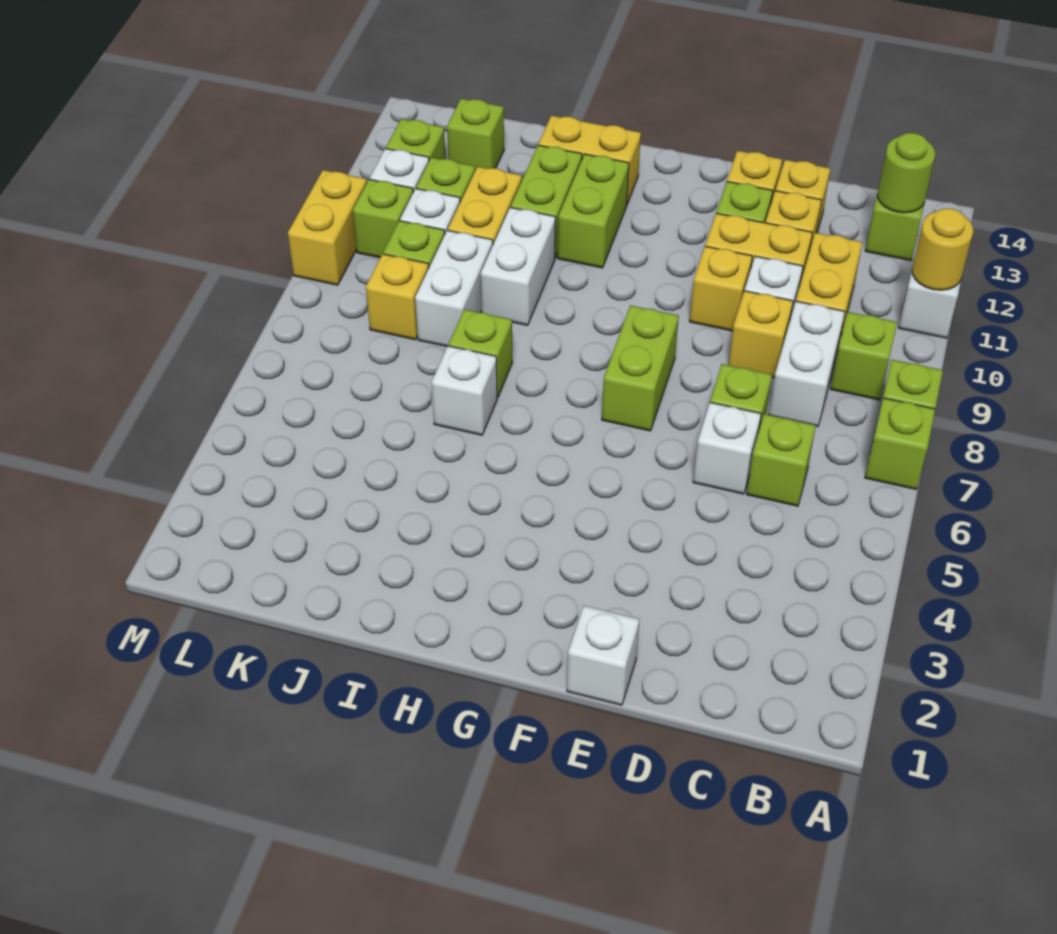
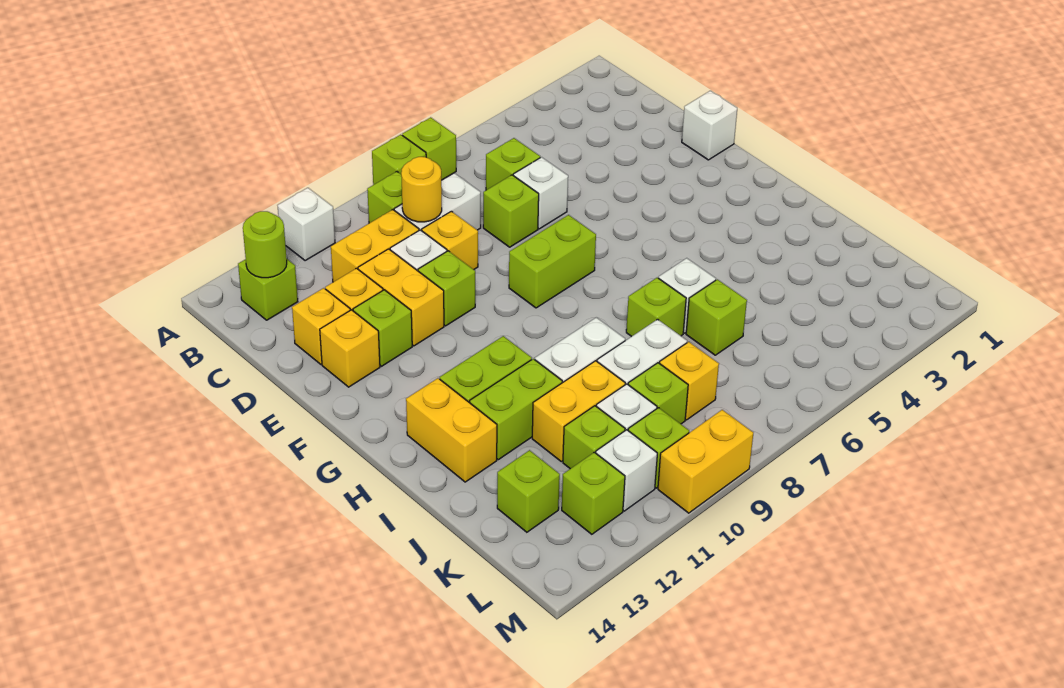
yellow round brick A11 level 2 -> yellow round brick C9 level 2
yellow brick E10 level 1 -> lime brick E10 level 1
none -> lime brick J6 level 1

